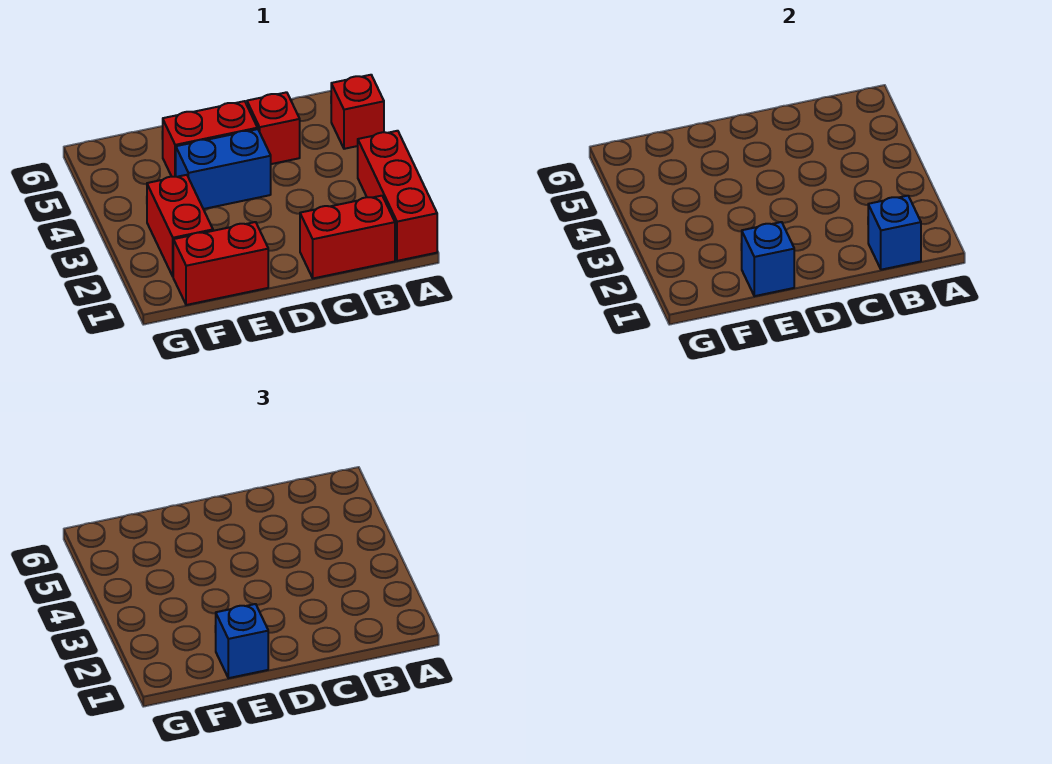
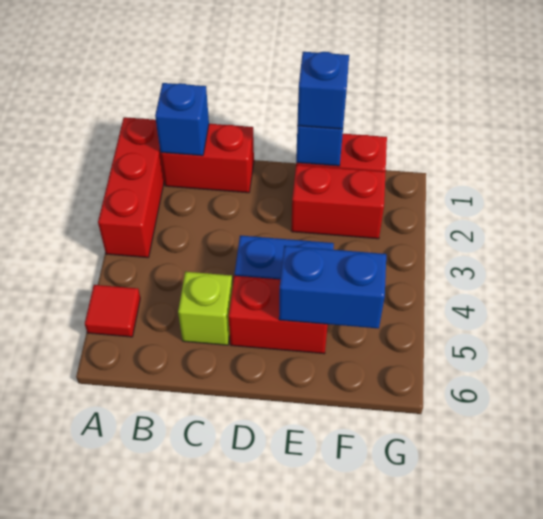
red brick A5 level 1 -> red tile A5 level 1
red brick C5 level 1 -> lime brick C5 level 1
none -> blue brick E5:F5 level 2
red brick F2:F3 level 1 -> red brick E2:F2 level 1

